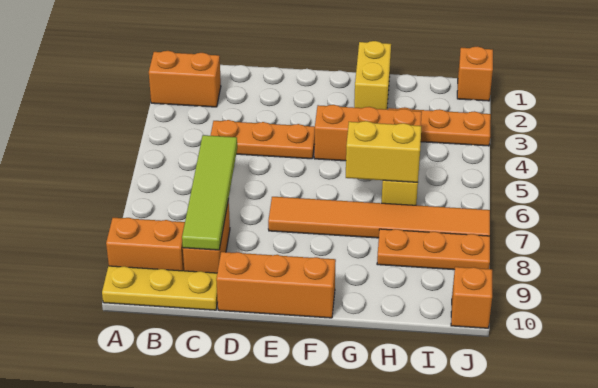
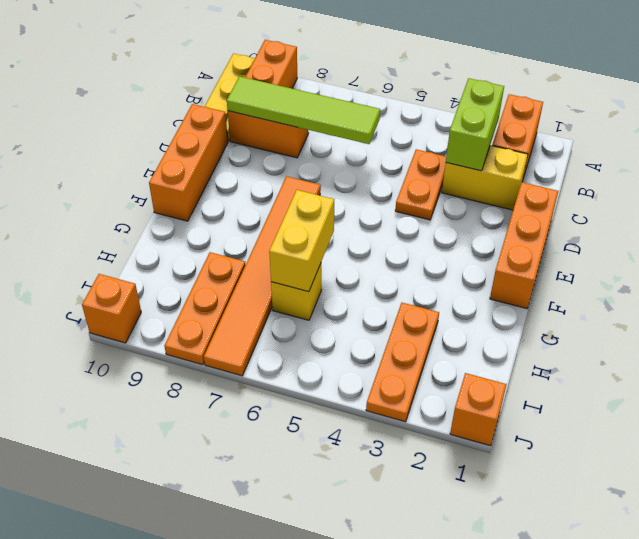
none -> lime brick B3:C3 level 2
orange plate C4:E4 level 1 -> orange plate C4:D4 level 1
orange brick F4:H4 level 1 -> orange brick D1:F1 level 1
yellow brick G1:G2 level 1 -> yellow brick C2:C3 level 1

